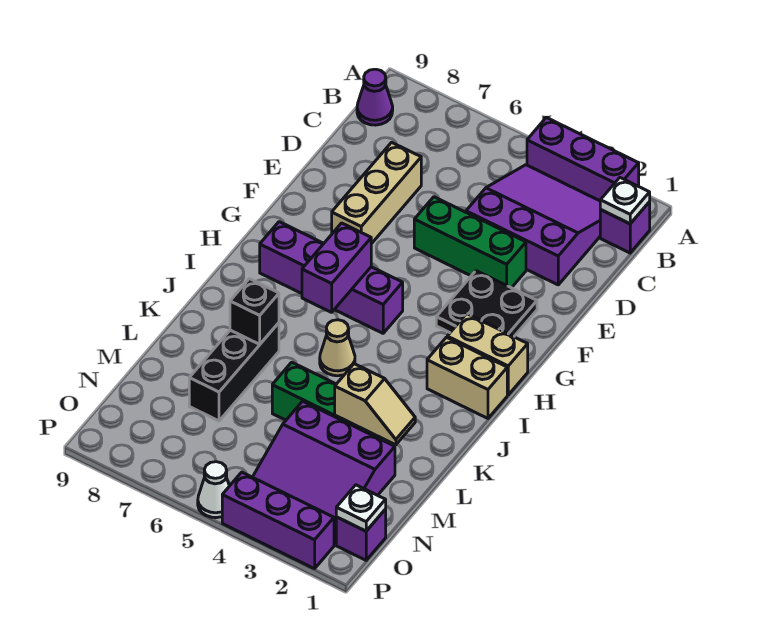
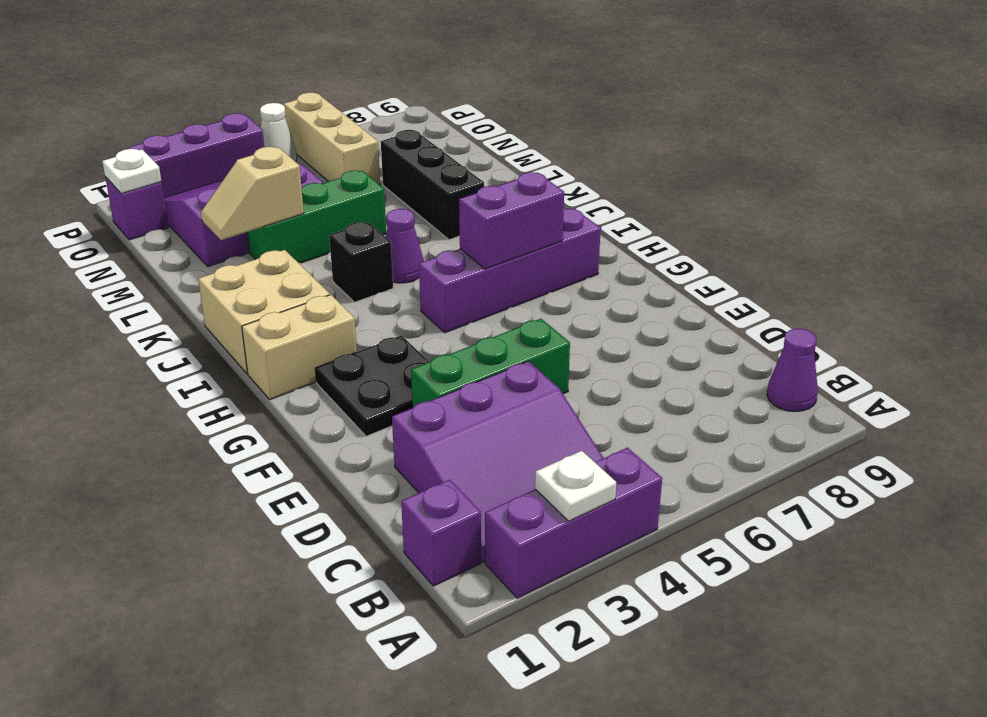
white plate B1 level 2 -> white plate A3 level 2
tan brick D7:F7 level 1 -> tan brick N6:P6 level 1
purple brick H6:I6 level 2 -> purple brick H6:H7 level 2
tan brick I1:I2 level 1 -> tan brick I1:J2 level 1
tan cone J5 level 1 -> purple cone J5 level 1
black brick K7 level 2 -> black brick J4 level 1

